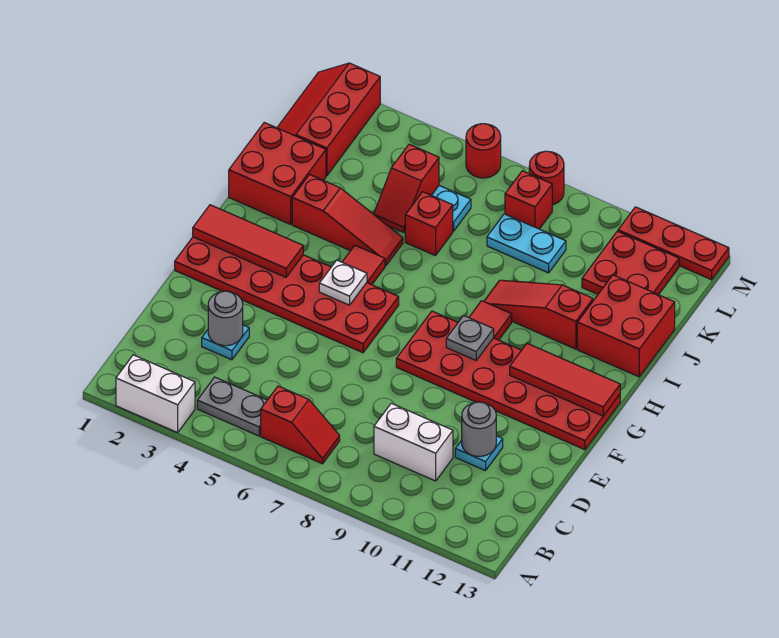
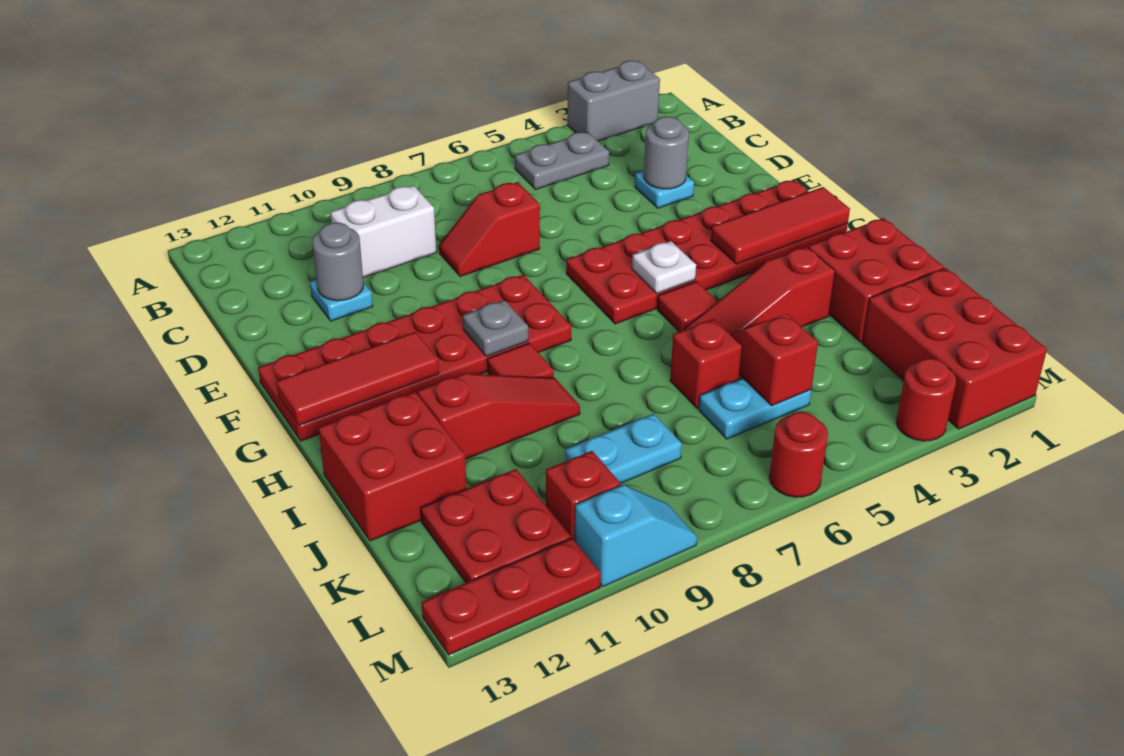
white brick A2:A3 level 1 -> grey brick A2:A3 level 1
red slope B6:B7 level 1 top 6 -> red slope D7:D8 level 1 top 7
red slope K1:M2 level 1 top 2 -> red brick K1:M2 level 1
red brick L8 level 1 -> red brick L10 level 1
red round brick M8 level 1 -> red round brick M3 level 1
none -> cyan slope M9:M10 level 1 top 10

